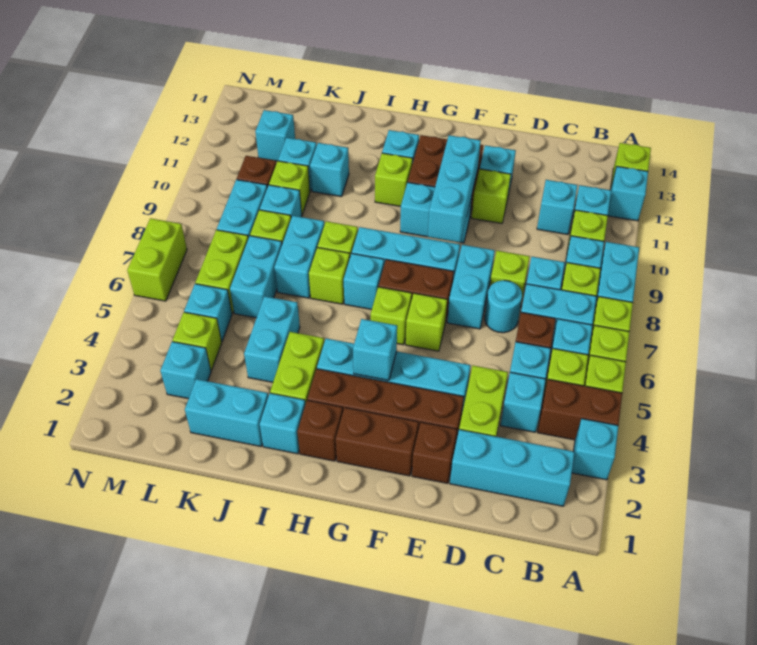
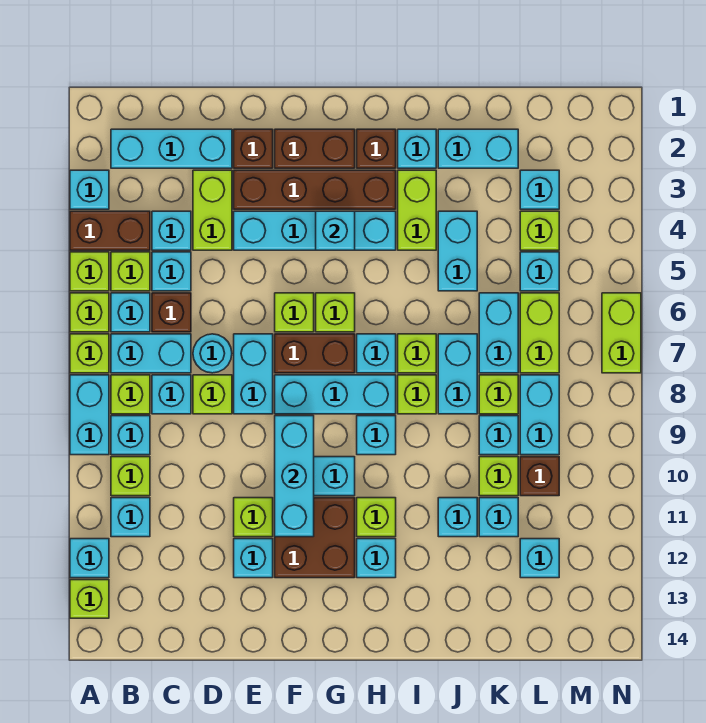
cyan brick C11 level 1 -> cyan brick H9 level 1

